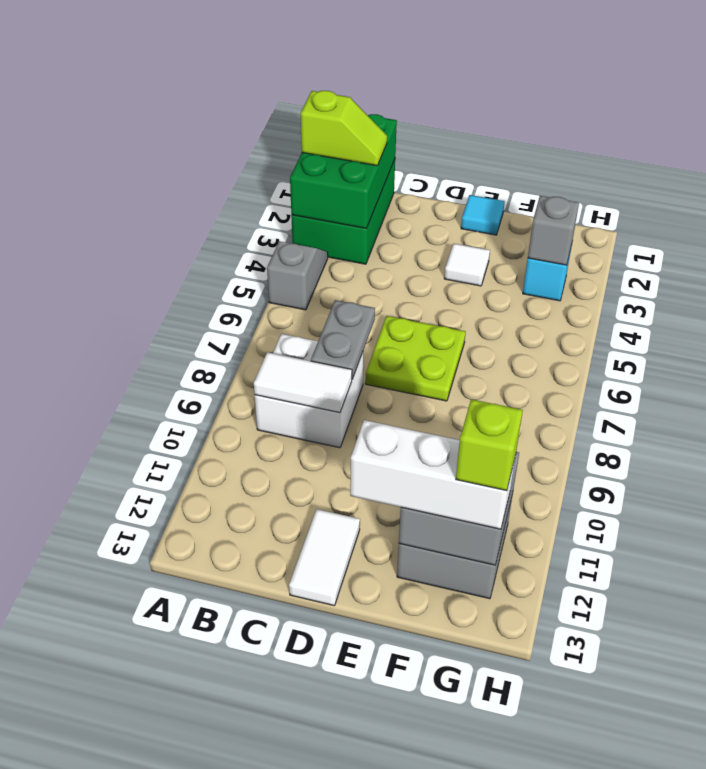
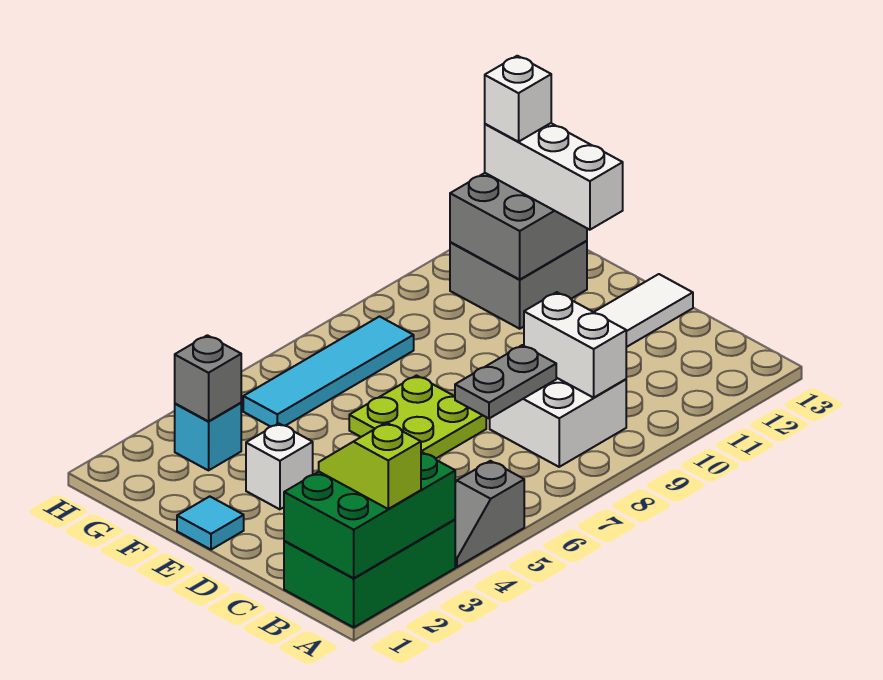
white tile B9:C9 level 2 -> white brick B9:C9 level 2
white tile E3 level 1 -> white brick E3 level 1
none -> cyan tile G5:G8 level 1
lime brick G12 level 4 -> white brick G12 level 4

